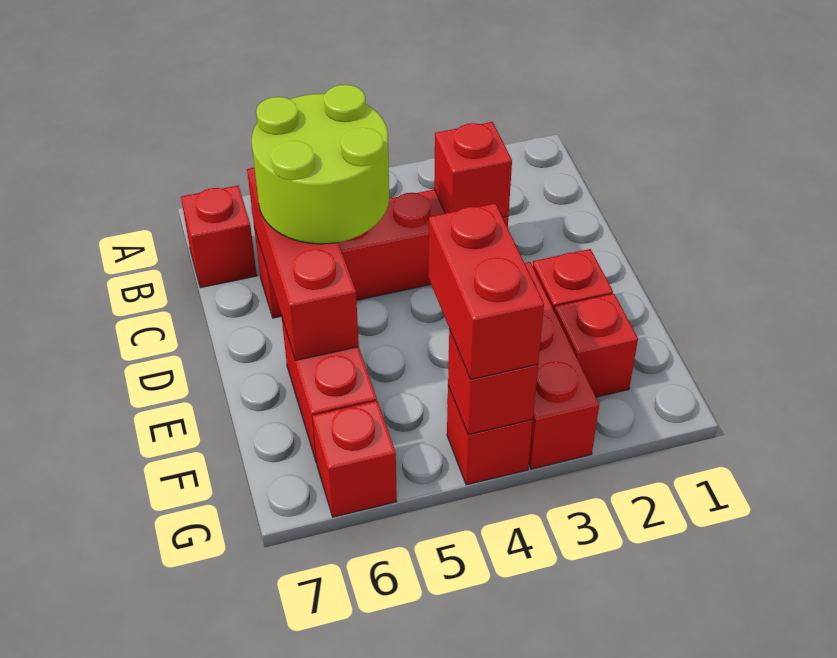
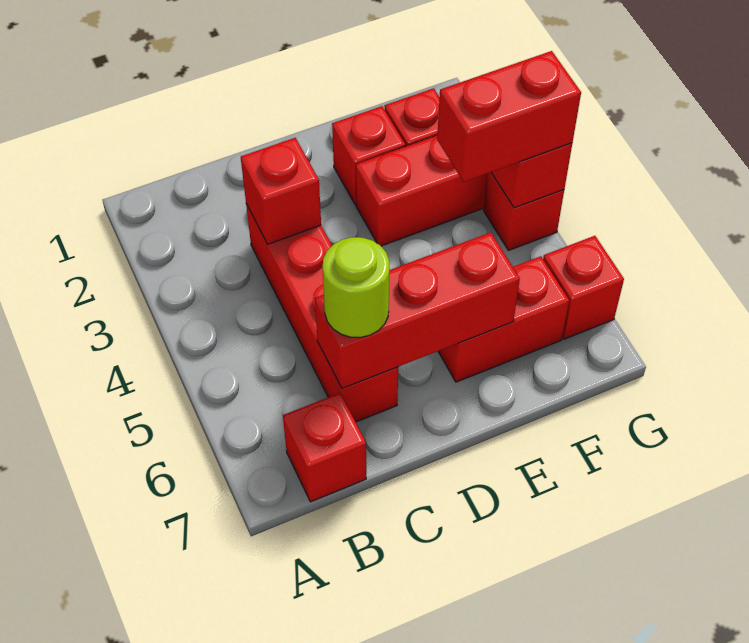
lime round brick C5:D6 level 3 -> lime round brick C6 level 3

